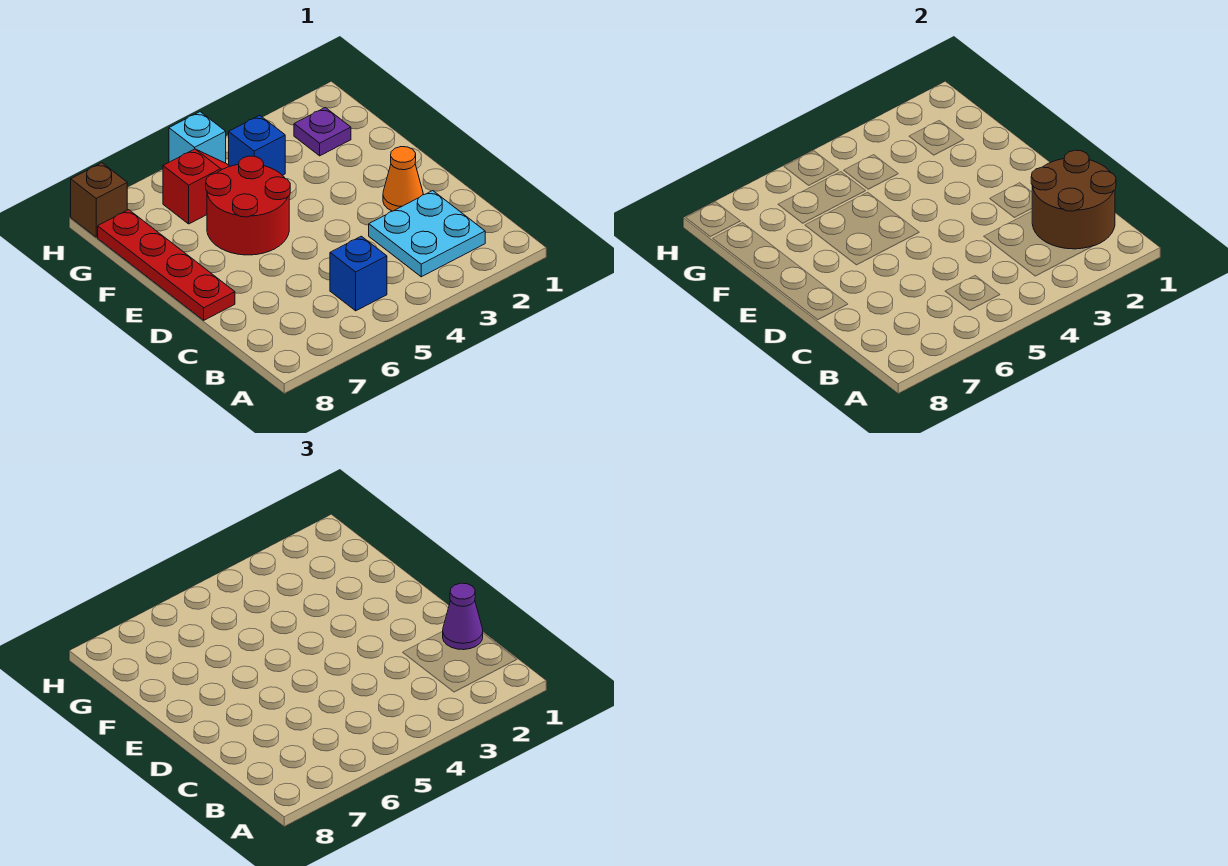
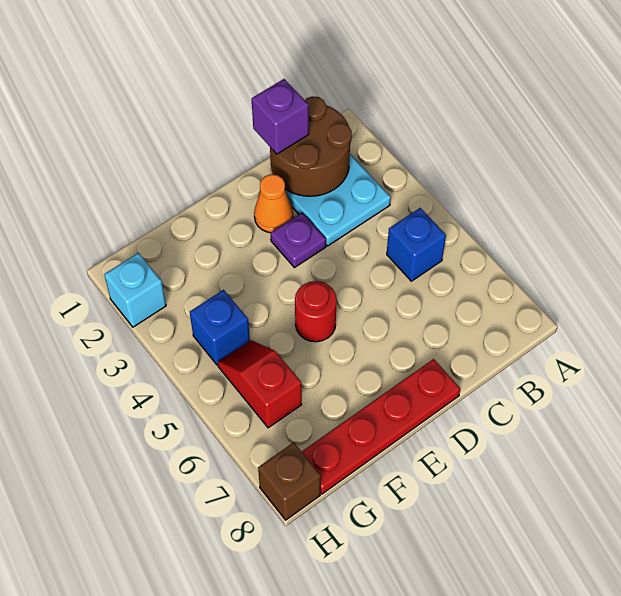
purple cone C1 level 3 -> purple brick C1 level 3
red round brick E5:F6 level 1 -> red round brick E5 level 1
purple plate G2 level 1 -> purple plate D3 level 1
cyan brick H5 level 1 -> cyan brick H2 level 1

